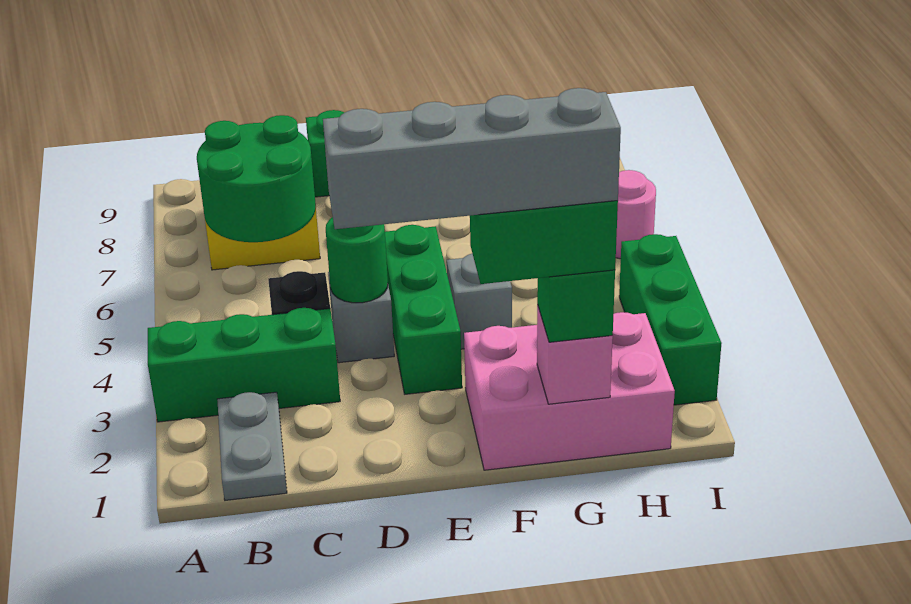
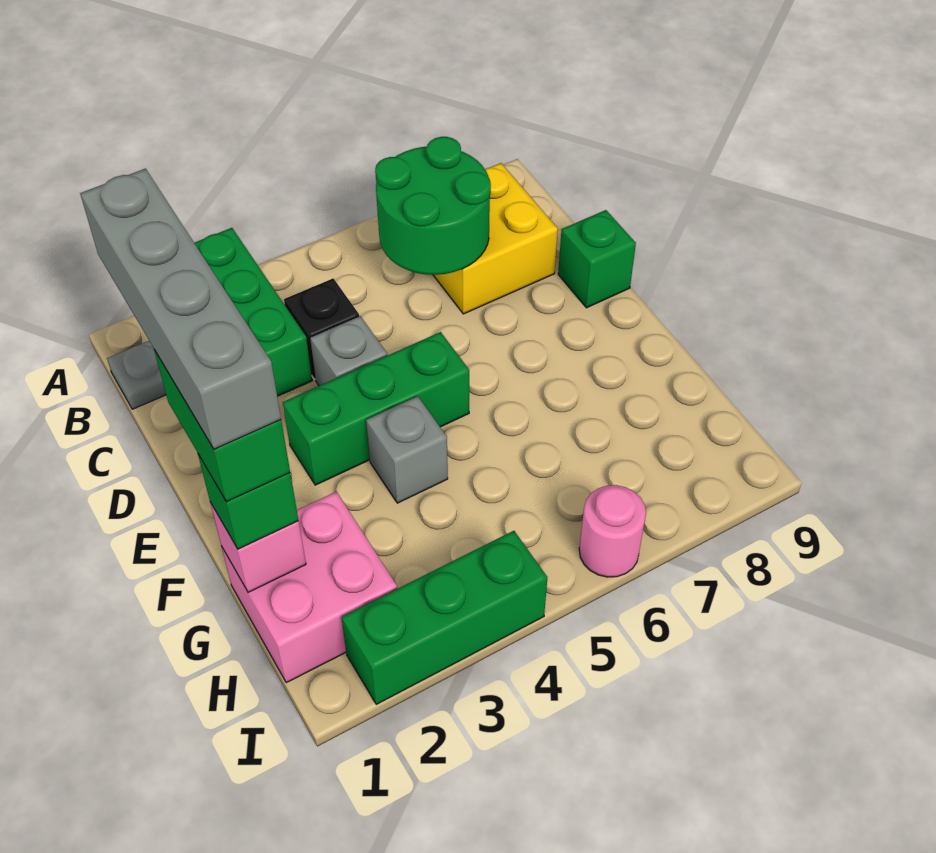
green round brick D4 level 2 -> none
pink brick F1:H2 level 1 -> pink brick G1:H2 level 1

